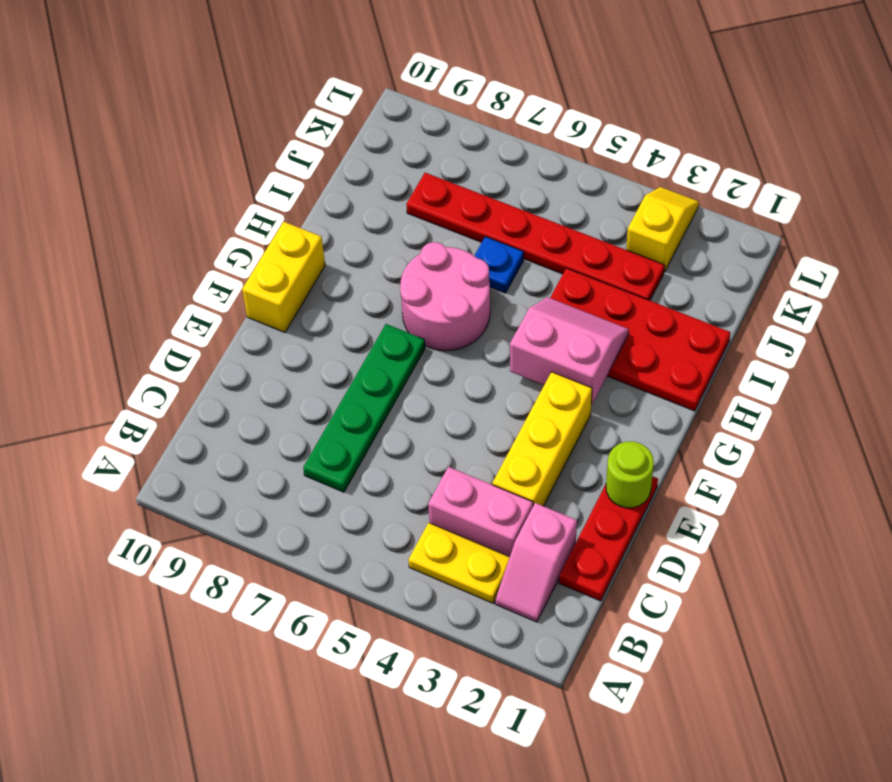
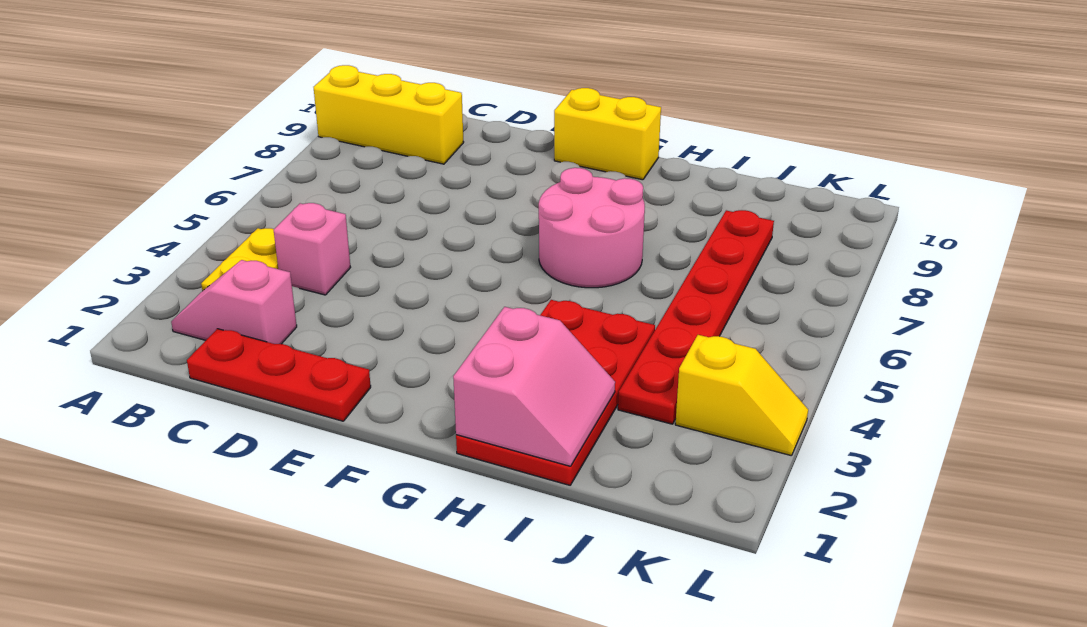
pink brick C3:C4 level 1 -> pink brick C4 level 1
green plate C7:F7 level 1 -> none
yellow brick D3:F3 level 1 -> yellow brick A9:C9 level 1
lime round brick E1 level 2 -> none
pink slope G3:H4 level 2 top G -> pink slope H1:I2 level 2 top H
blue plate I6 level 1 -> none

